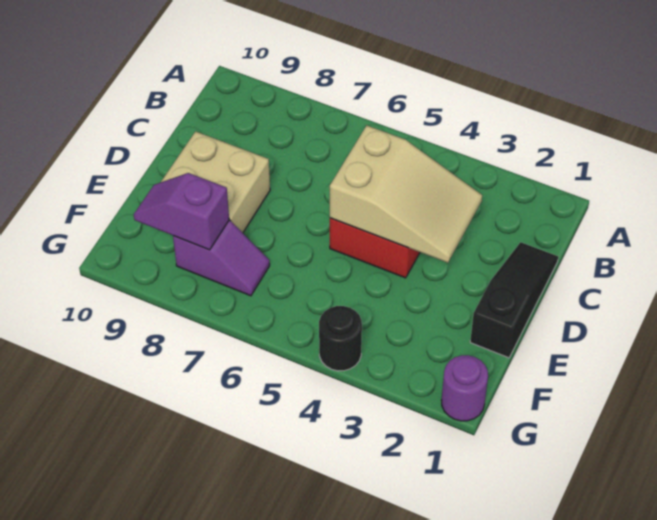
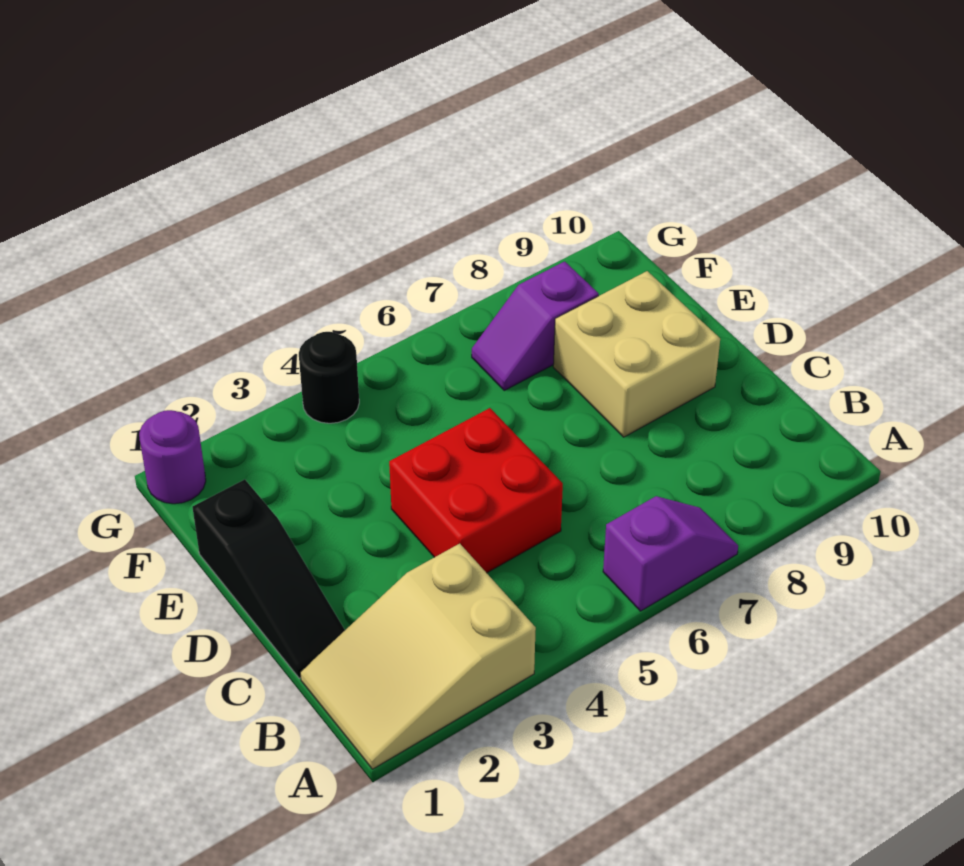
tan slope C3:D5 level 2 top 5 -> tan slope A1:B3 level 1 top 3
purple slope F8:F9 level 2 top 8 -> purple slope A6:A7 level 1 top 6

